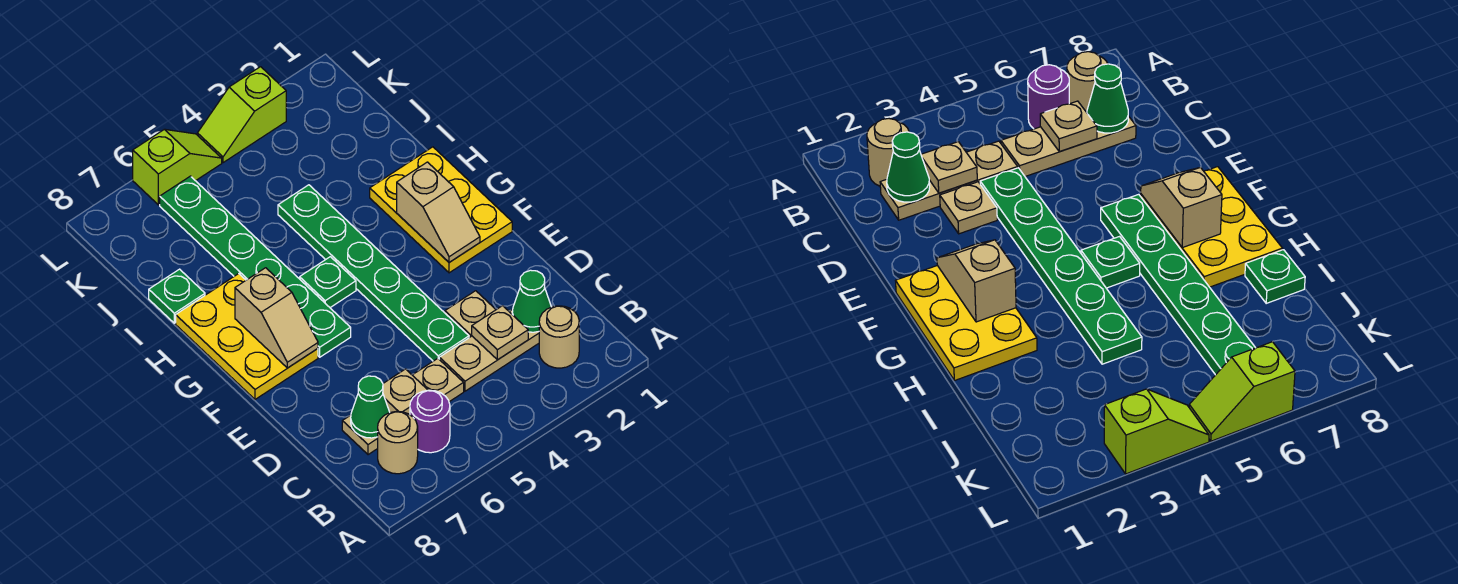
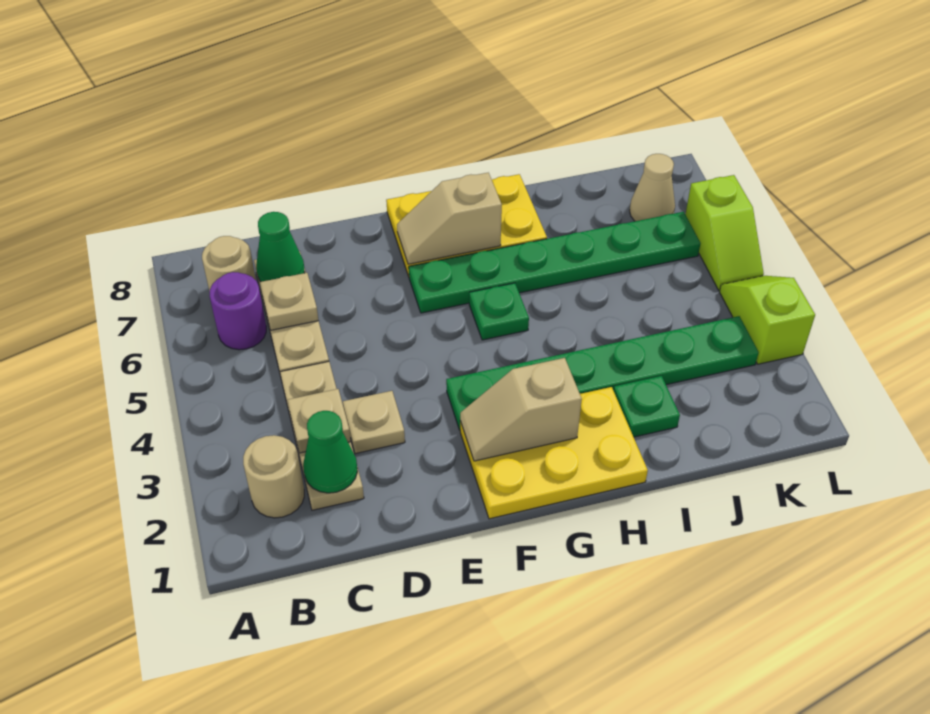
green plate D4:I4 level 1 -> green plate F3:K3 level 1
green plate I8 level 1 -> green plate I2 level 1
none -> tan cone K7 level 1

